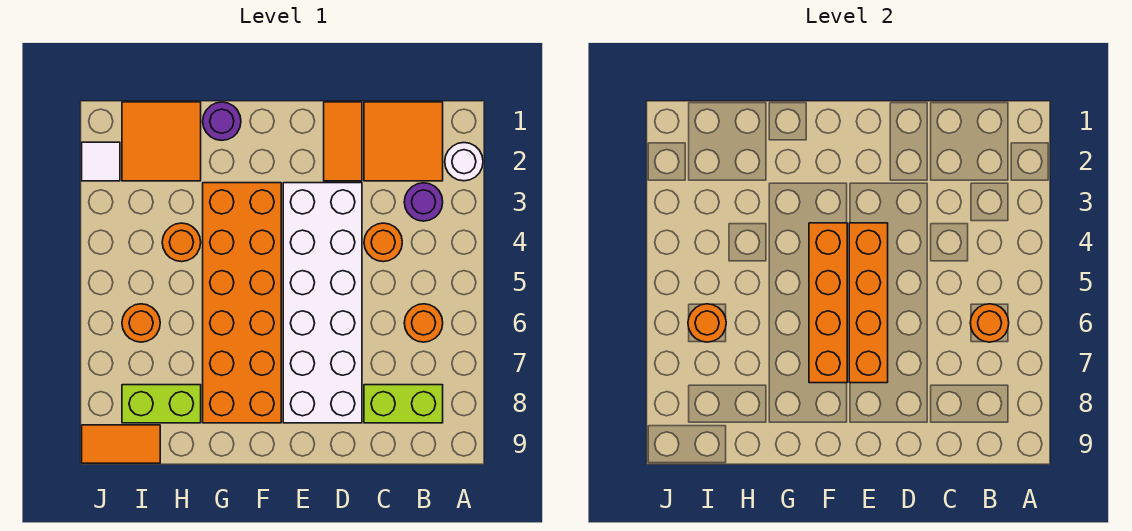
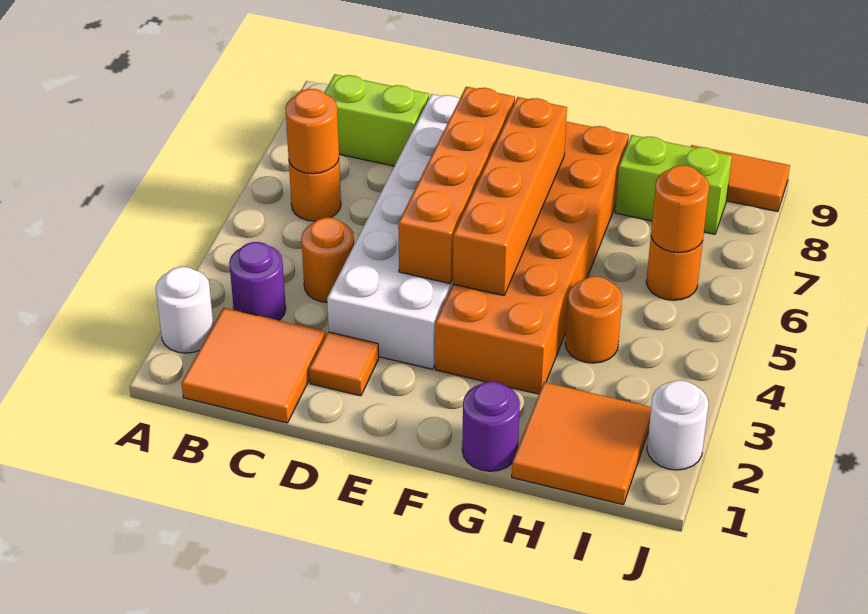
orange tile D1:D2 level 1 -> orange tile D2 level 1
white tile J2 level 1 -> white round brick J2 level 1

